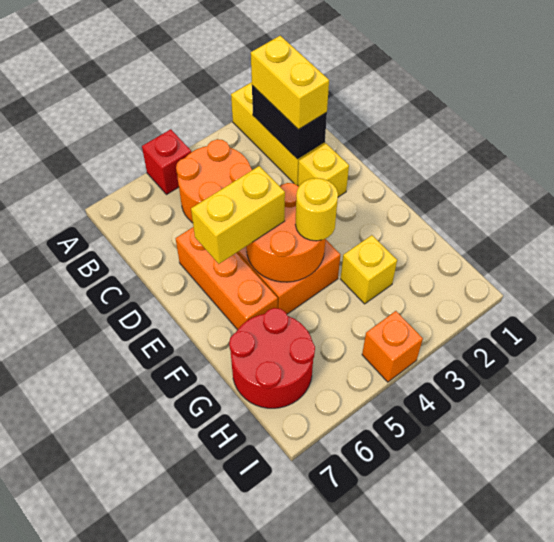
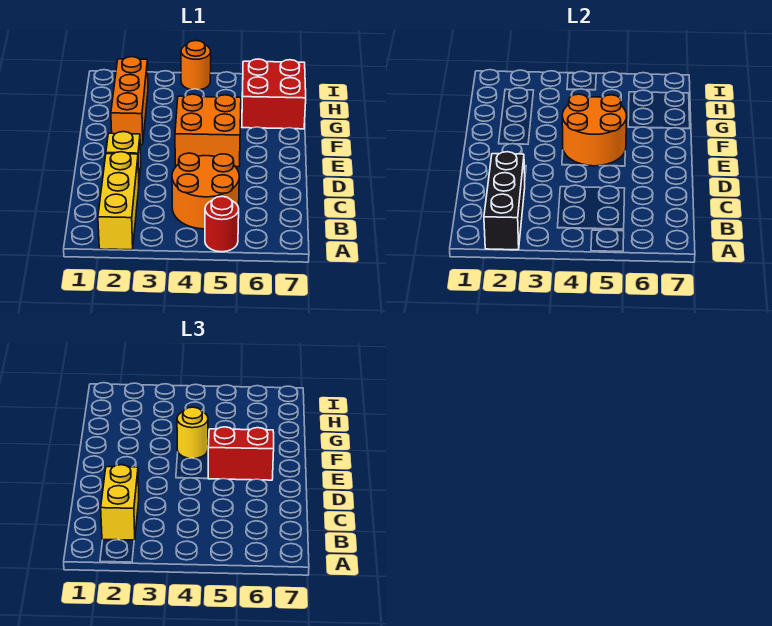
red brick A5 level 1 -> red round brick A5 level 1
black brick B2:C2 level 2 -> black brick A2:C2 level 2
orange brick D6:F6 level 1 -> orange brick F2:H2 level 1
yellow brick E5:E6 level 3 -> red brick E5:E6 level 3
yellow brick G3 level 1 -> none
red round brick G6:H7 level 1 -> red brick G6:H7 level 1
orange brick I4 level 1 -> orange round brick I4 level 1

